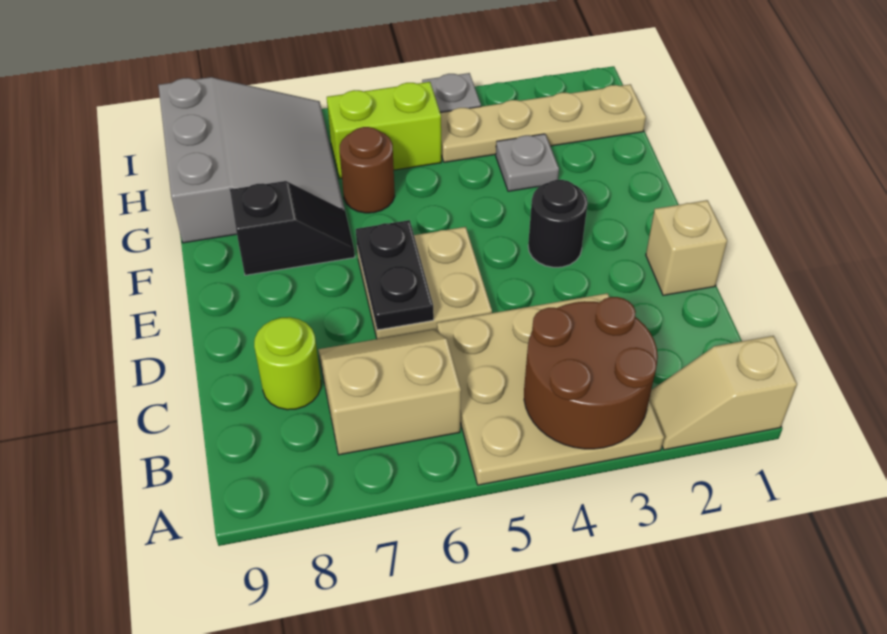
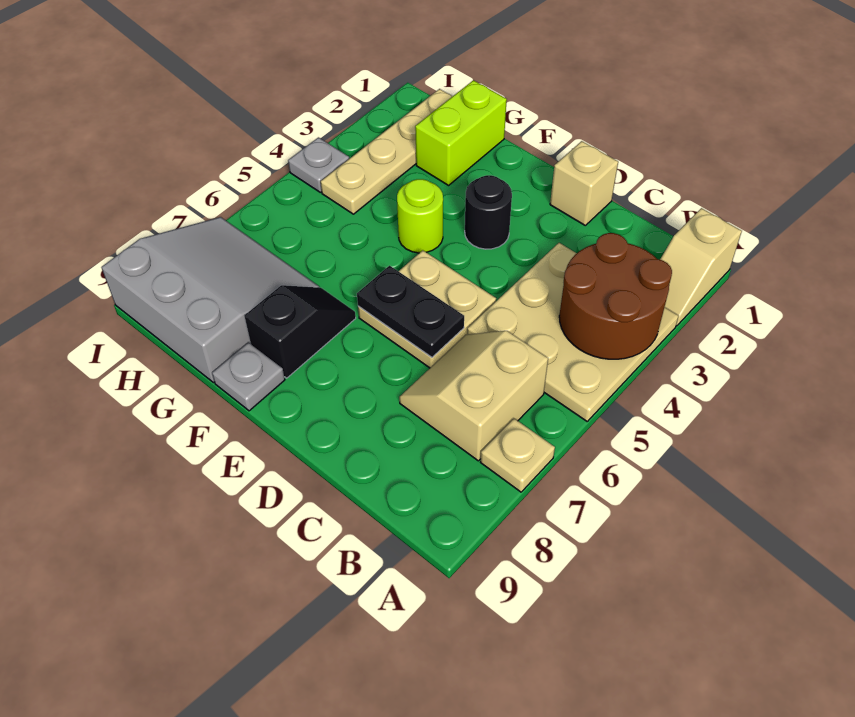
none -> tan plate A7 level 1
lime round brick C8 level 1 -> lime round brick F4 level 1
grey plate G3 level 1 -> grey plate F9 level 1
brown round brick G6 level 1 -> none
lime brick H5:H6 level 1 -> lime brick G1:G2 level 1

